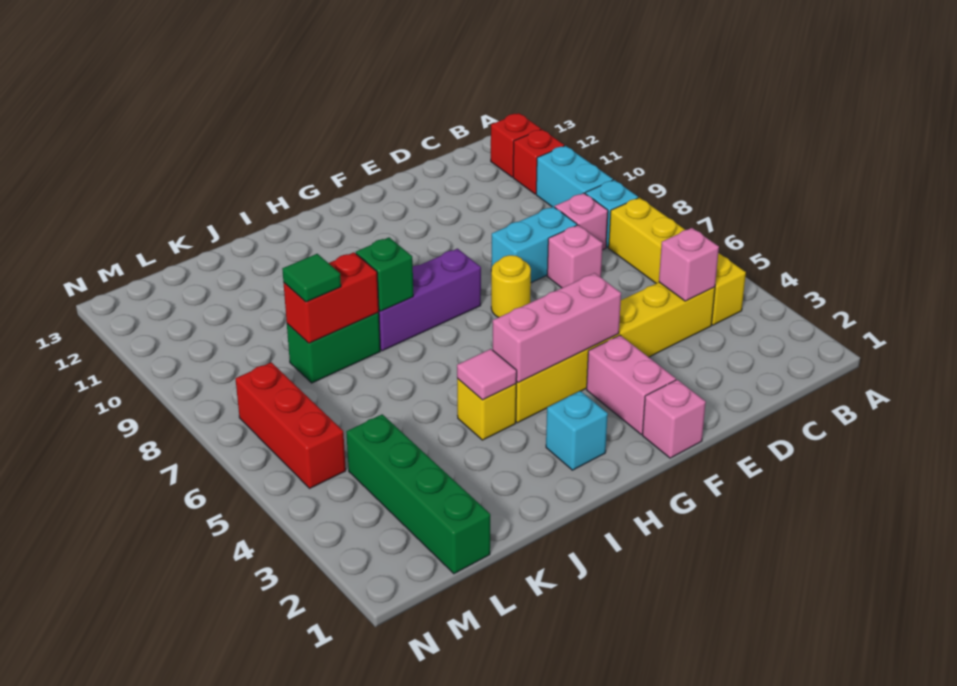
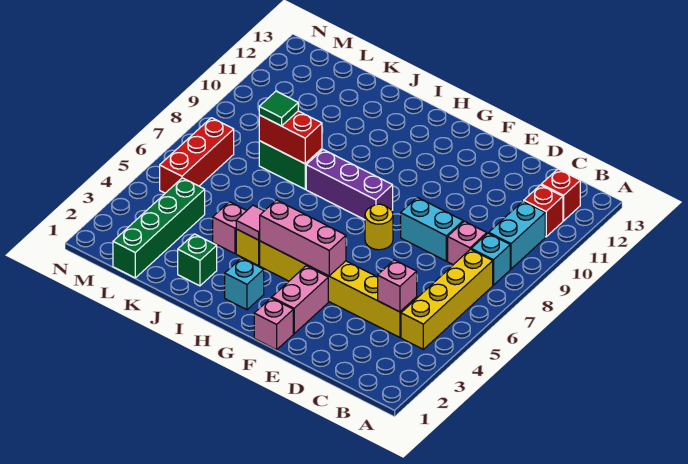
pink brick D7 level 1 -> pink brick J4 level 1
green brick I8 level 2 -> green brick J2 level 1

